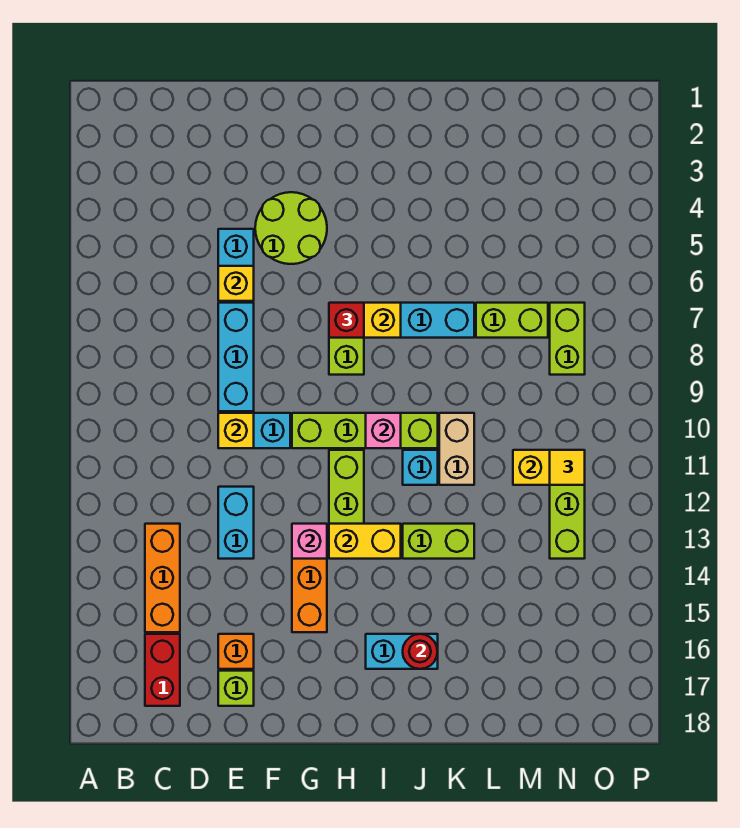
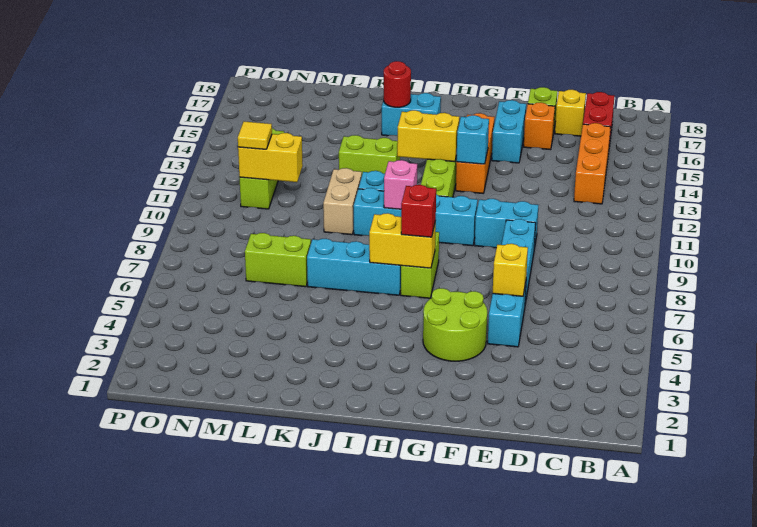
yellow brick E10 level 2 -> yellow brick D17 level 1
cyan brick E12:E13 level 1 -> cyan brick F15:F16 level 1
lime brick G10:J10 level 1 -> cyan brick G10:J10 level 1
pink brick G13 level 2 -> cyan brick G13 level 2
lime brick N7:N8 level 1 -> none

